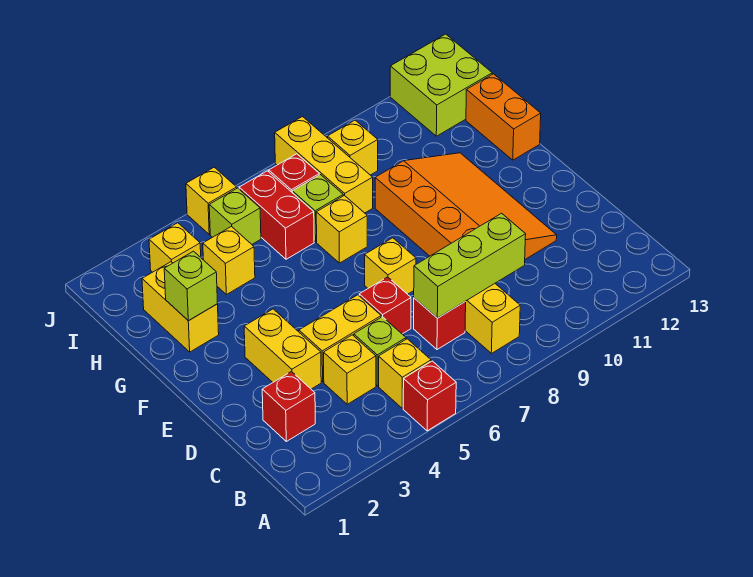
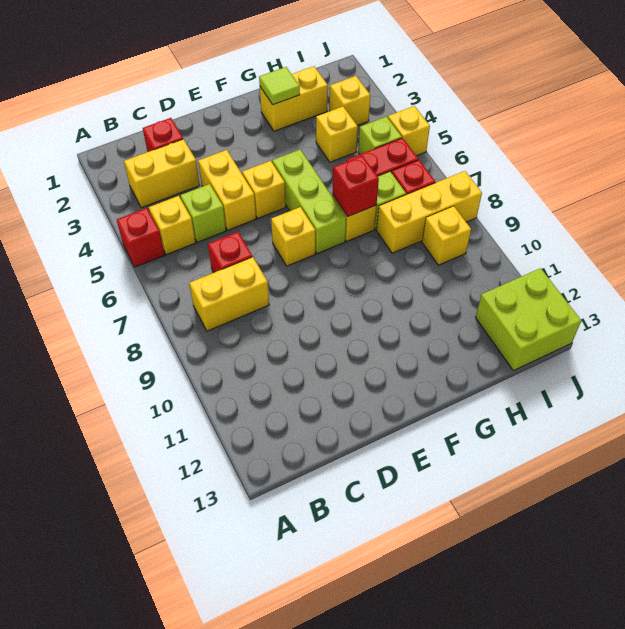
yellow brick C4 level 1 -> yellow brick E5 level 1
lime brick C7:C9 level 2 -> lime brick F5:F7 level 1
yellow brick D3:E3 level 1 -> yellow brick B3:C3 level 1
red brick D6 level 1 -> red brick G7 level 2
orange slope D9:G11 level 1 top 9 -> none
lime brick G2 level 2 -> lime tile G2 level 2
orange brick G13:H13 level 1 -> none

